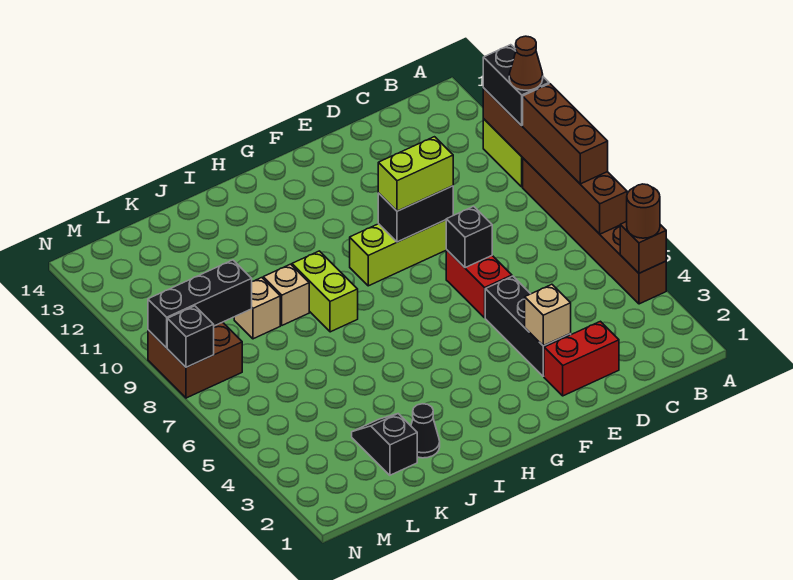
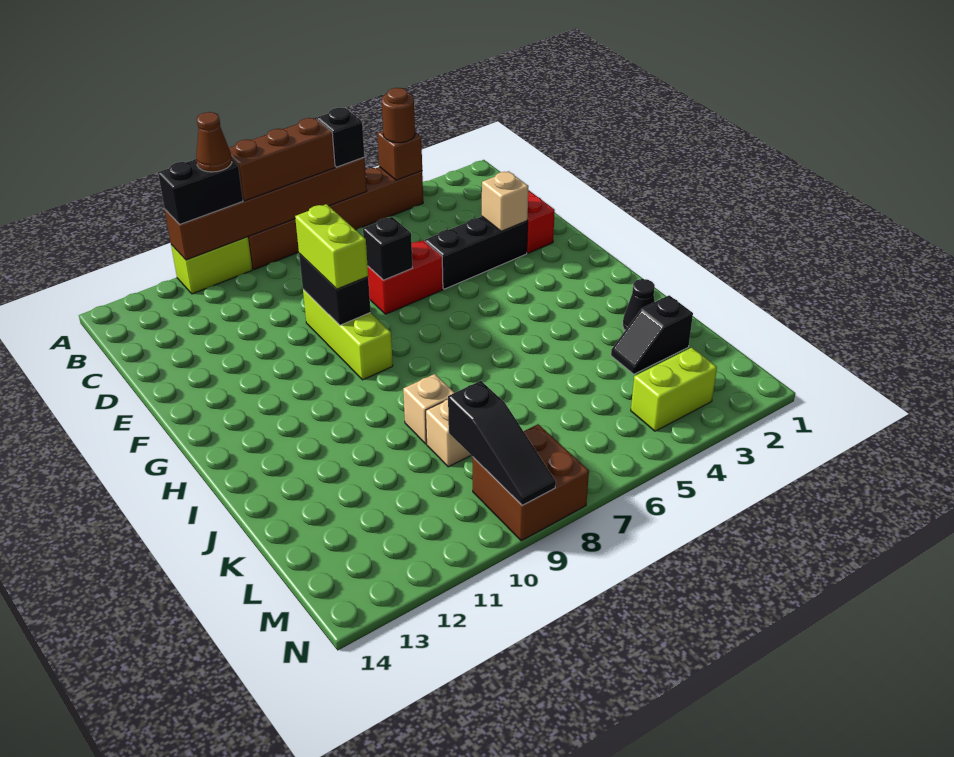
lime brick I8:I9 level 1 -> lime brick M3:M4 level 1
black brick L9:N9 level 2 -> black slope L9:N9 level 2 top L
black brick N8 level 2 -> black brick A6 level 3

